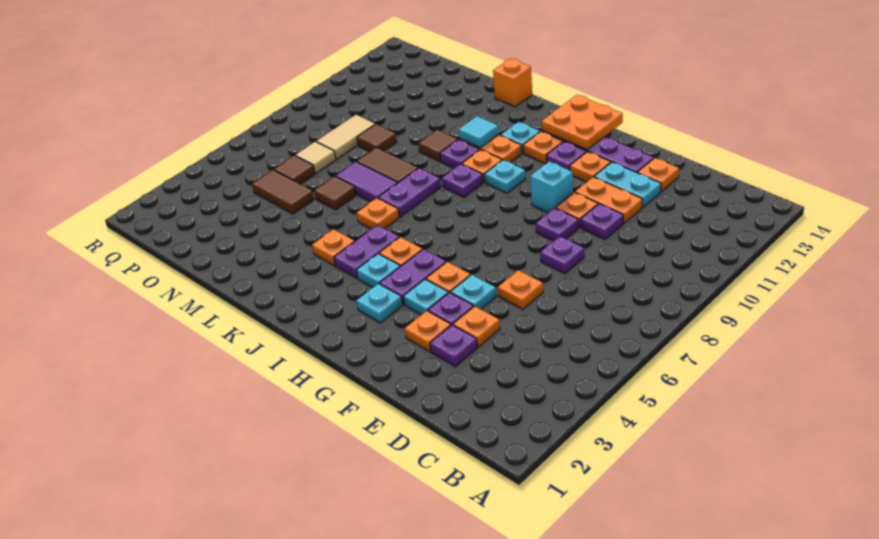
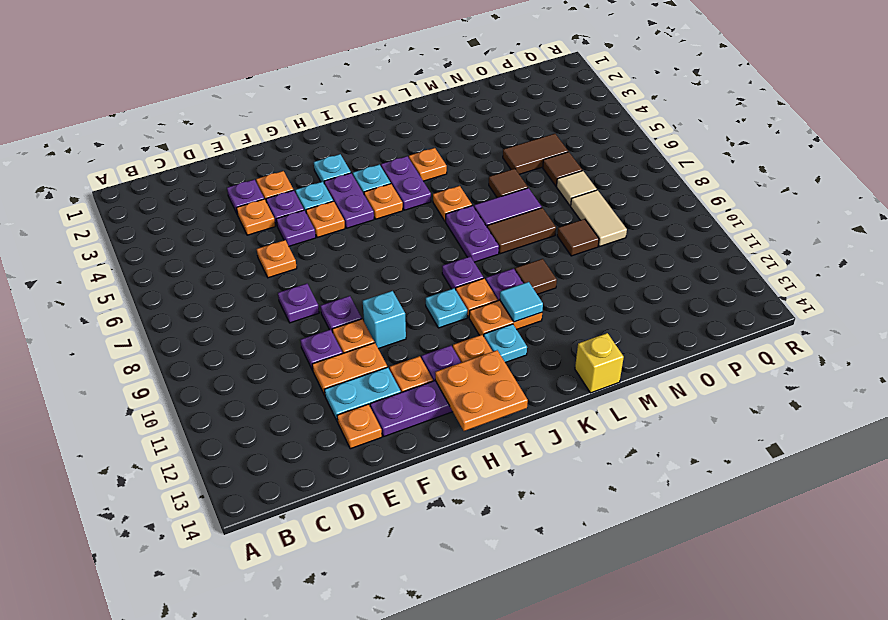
cyan plate F5 level 1 -> purple plate F5 level 1
orange brick L14 level 1 -> yellow brick L14 level 1

